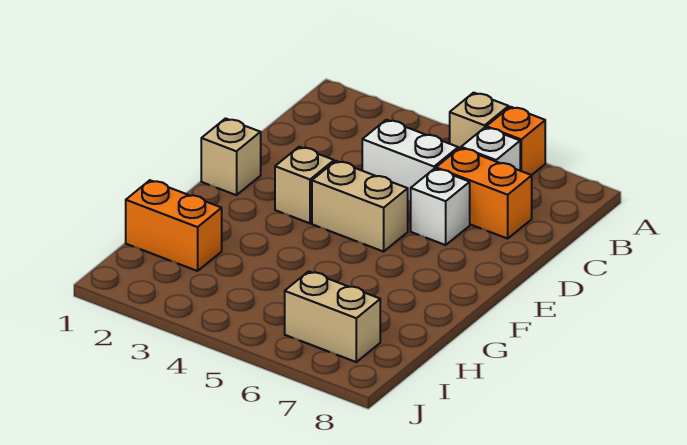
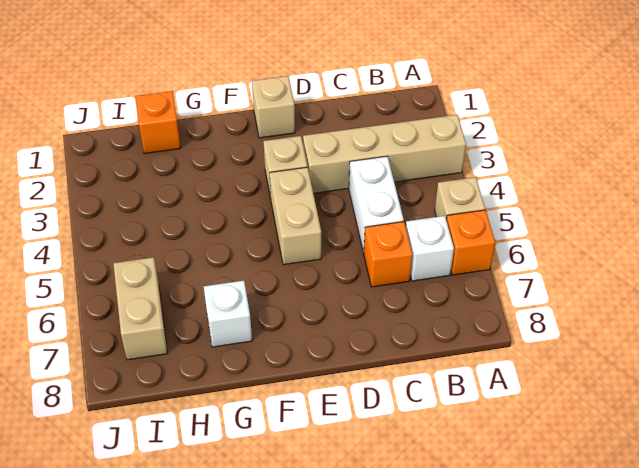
none -> tan brick A3:D3 level 1
orange brick C6:C7 level 1 -> orange brick C6 level 1
white brick D6 level 1 -> white brick G7 level 1
orange brick H1:H2 level 1 -> orange brick H1 level 1

